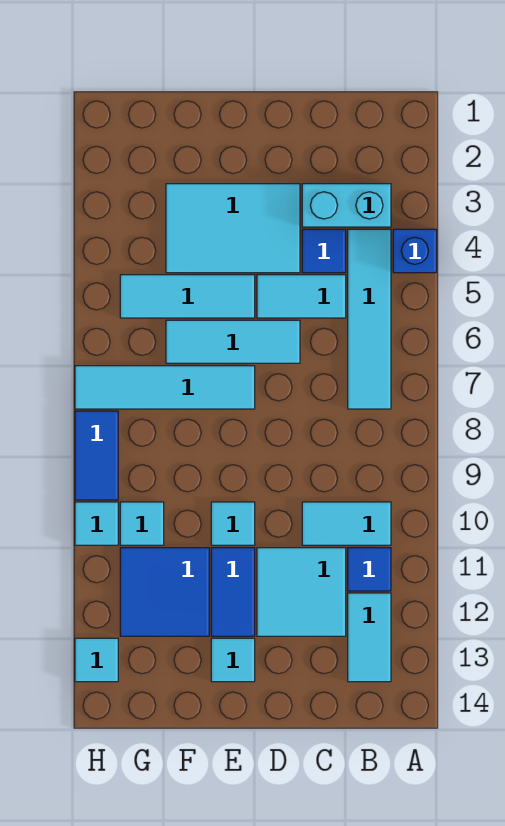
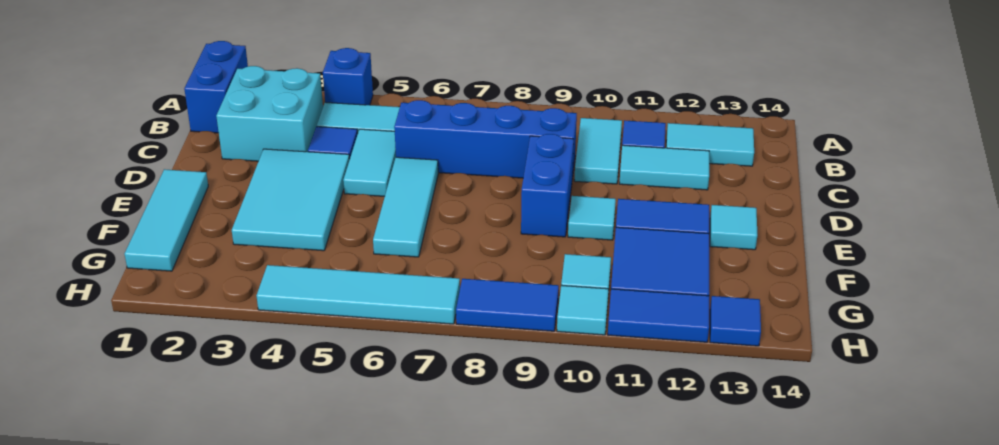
none -> blue brick A1:B1 level 1
cyan brick B3:C3 level 1 -> cyan brick B2:C3 level 1
none -> blue brick C6:C9 level 1
cyan tile C11:D12 level 1 -> cyan tile C11:C12 level 1
none -> blue brick D9:E9 level 1
cyan tile E5:G5 level 1 -> cyan tile E1:G1 level 1
cyan tile E7:H7 level 1 -> cyan tile H4:H7 level 1
none -> blue tile H11:H12 level 1
cyan tile H13 level 1 -> blue tile H13 level 1

